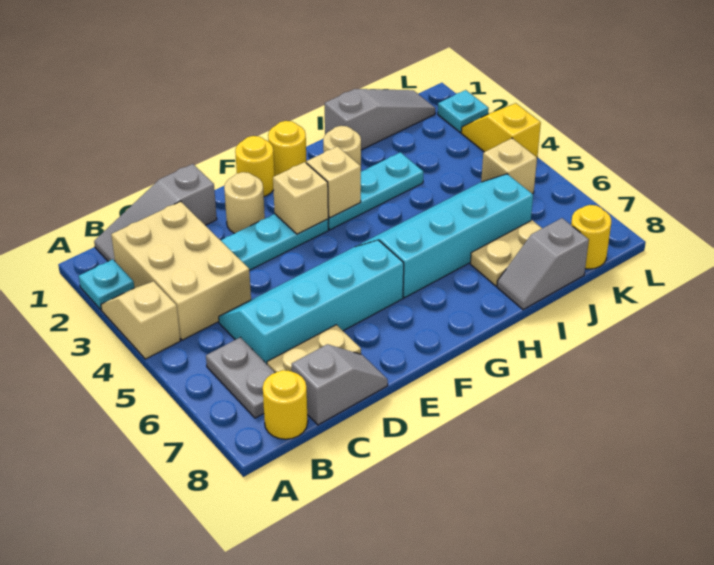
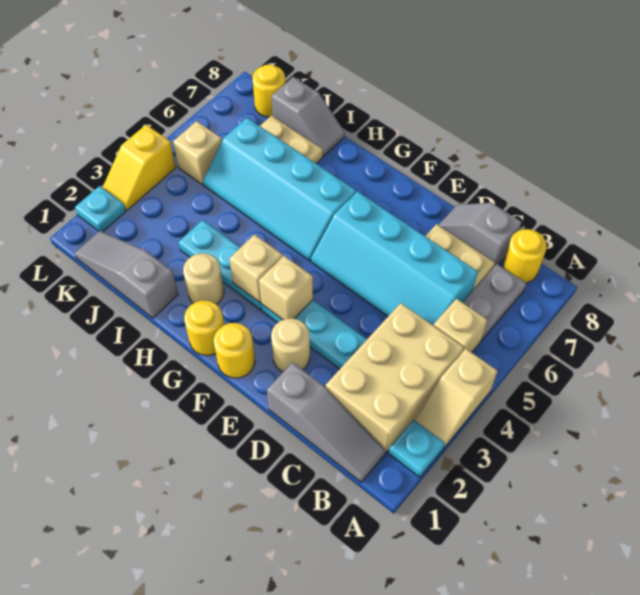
none -> tan brick B5 level 1

